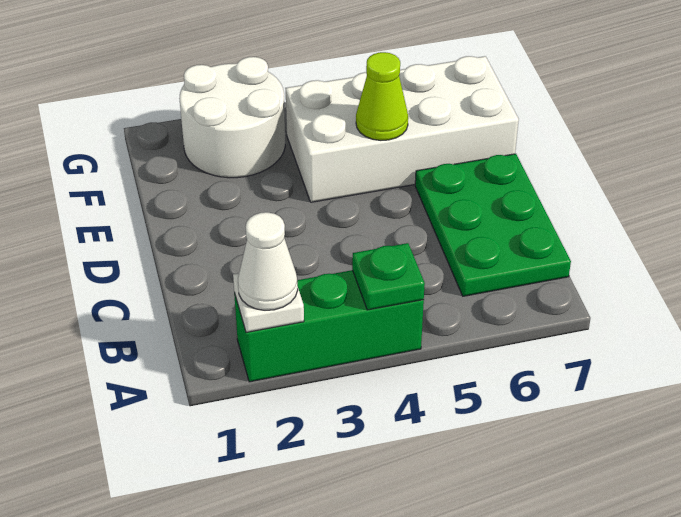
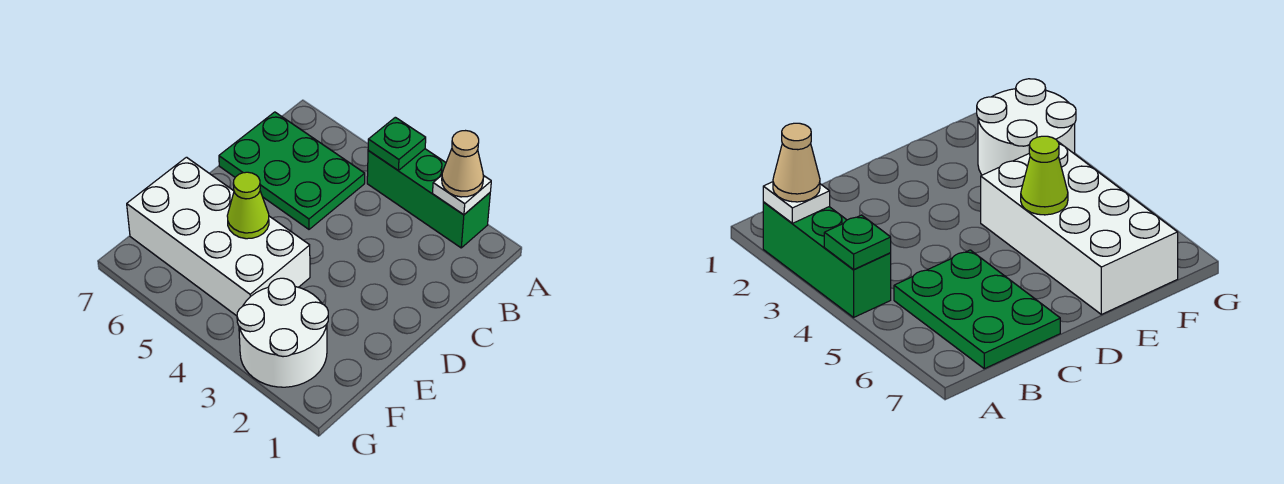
white cone A2 level 3 -> tan cone A2 level 3
green plate B6:D7 level 1 -> green plate B5:C7 level 1

